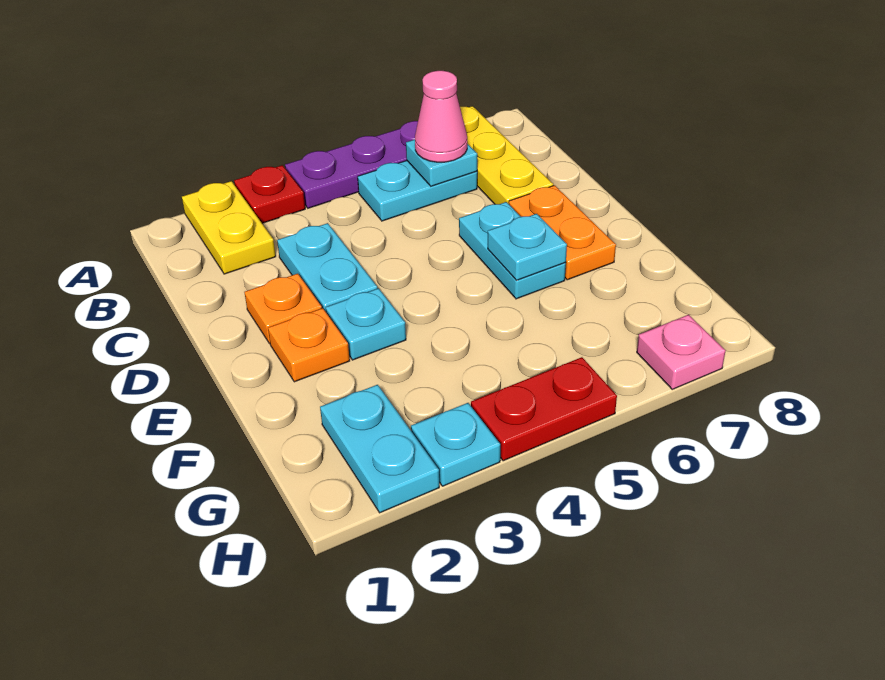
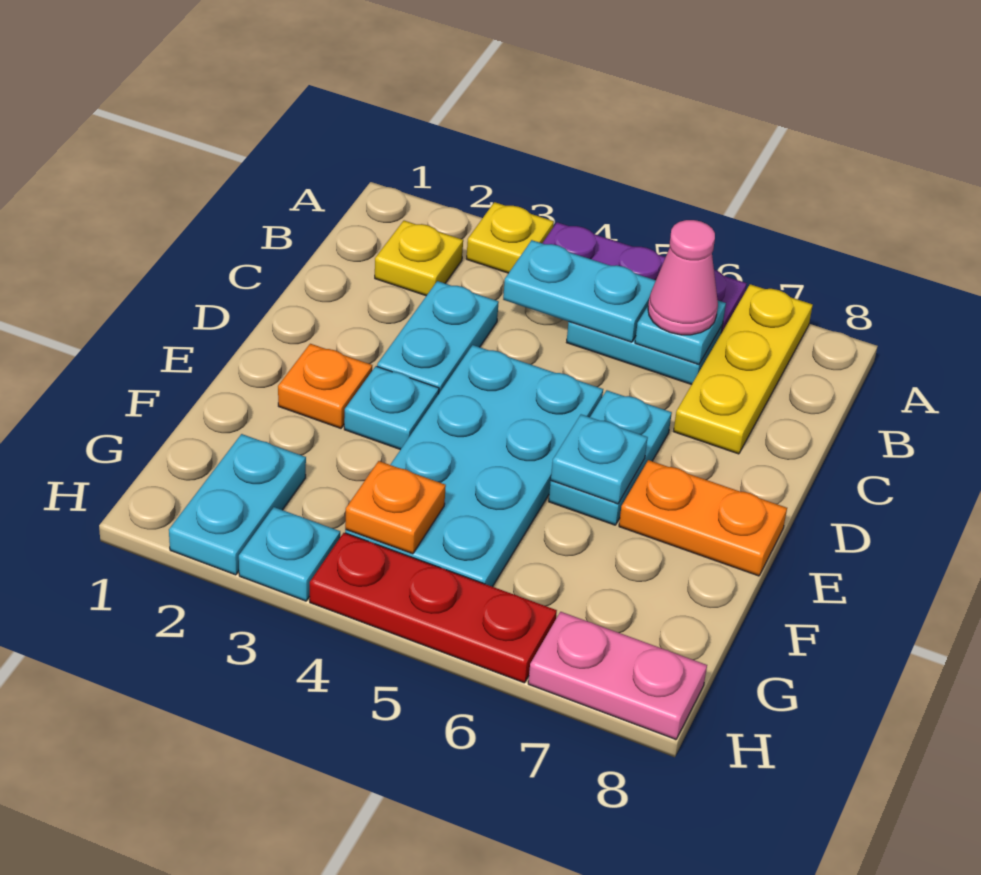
yellow plate A2:B2 level 1 -> yellow plate B2 level 1
red plate A3 level 1 -> yellow plate A3 level 1
none -> cyan plate B4:B5 level 2
orange plate D2 level 1 -> orange plate G4 level 2
none -> cyan plate D4:G5 level 1
orange plate D7:E7 level 1 -> orange plate E7:E8 level 1
red plate H4:H5 level 1 -> red plate H4:H6 level 1
pink plate H7 level 1 -> pink plate H7:H8 level 1

